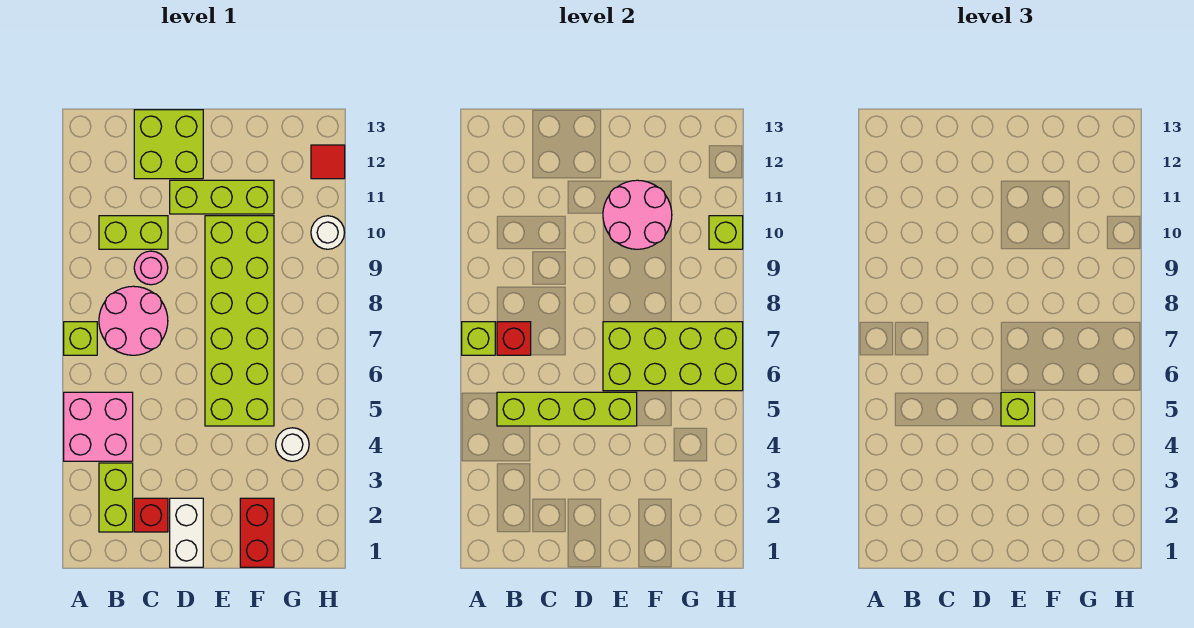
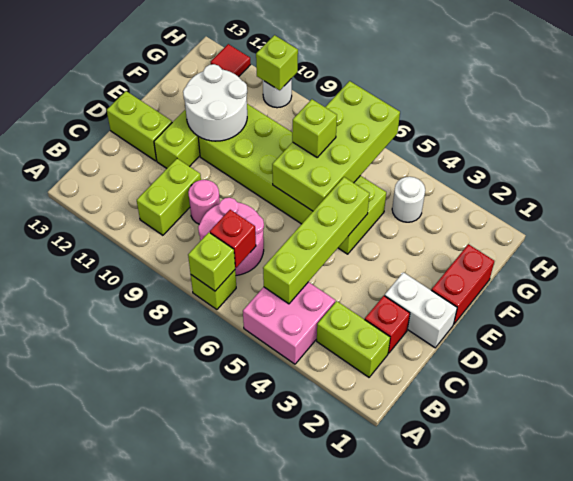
lime brick C12:D13 level 1 -> lime brick D12:D13 level 1
lime brick E5 level 3 -> lime brick F7 level 3
pink round brick E10:F11 level 2 -> white round brick E10:F11 level 2
red brick F1:F2 level 1 -> red brick E1:F1 level 1

